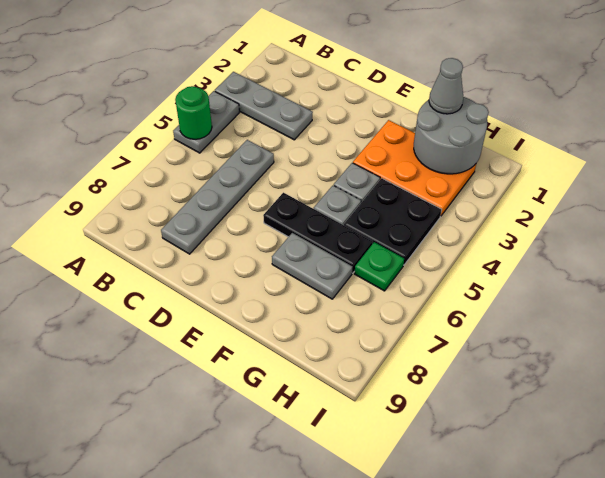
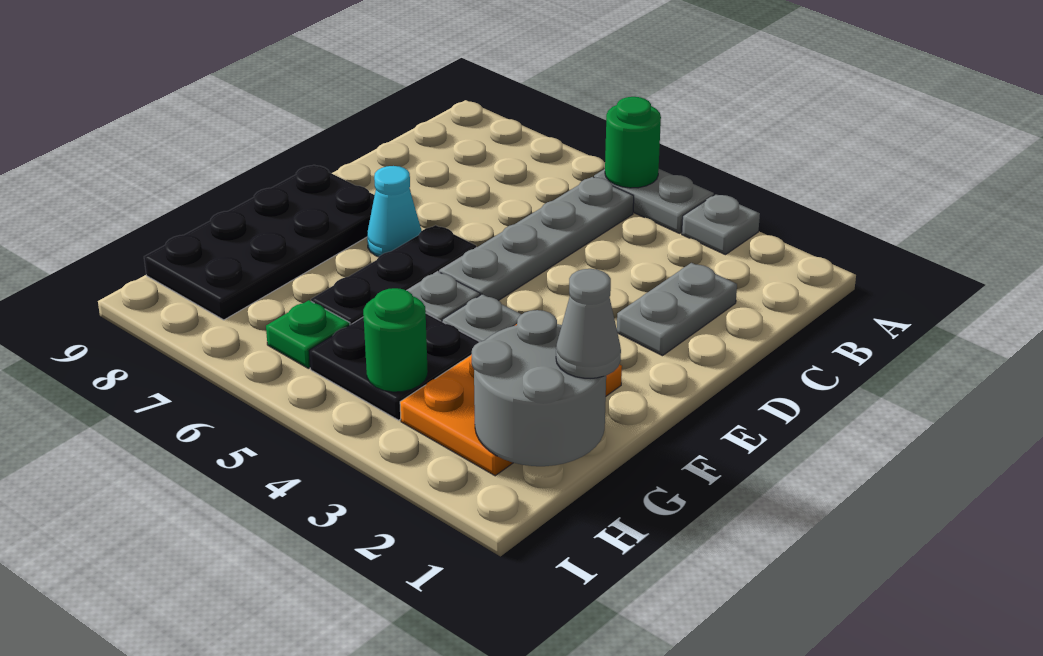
grey plate A3:C3 level 1 -> grey plate A3 level 1
grey plate C5:C8 level 1 -> grey plate B5:E5 level 1
none -> cyan cone E7 level 1
none -> black plate E8:H9 level 1
grey plate F7:G7 level 1 -> grey plate C2:D2 level 1
none -> green round brick H4 level 2

